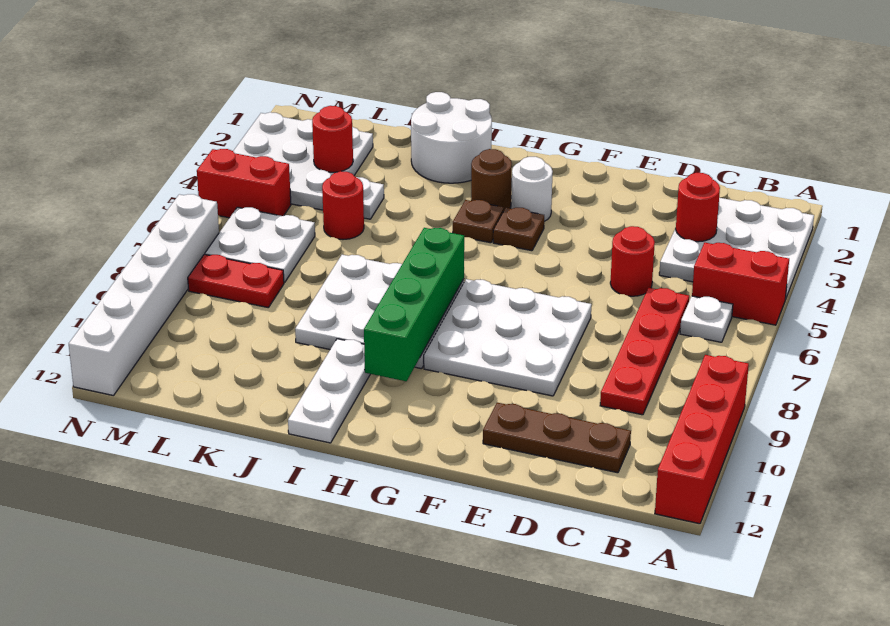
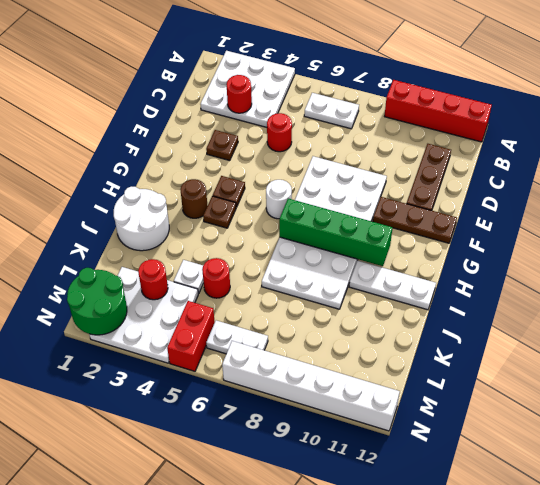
red brick A5:B5 level 1 -> none
white plate B6 level 1 -> white plate B6:B7 level 1
red plate C6:C9 level 1 -> none
none -> brown plate E3 level 1
none -> brown plate F10:F12 level 1
white round brick G3 level 1 -> white round brick G6 level 1
white plate L6:M7 level 1 -> white plate M6:M7 level 1
red plate L8:M8 level 1 -> none
none -> green round brick M1:N2 level 2

